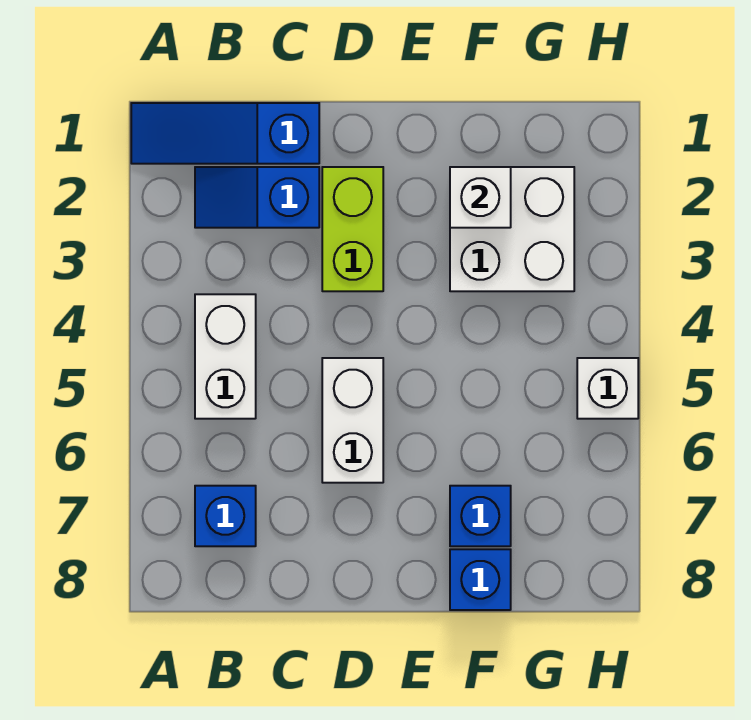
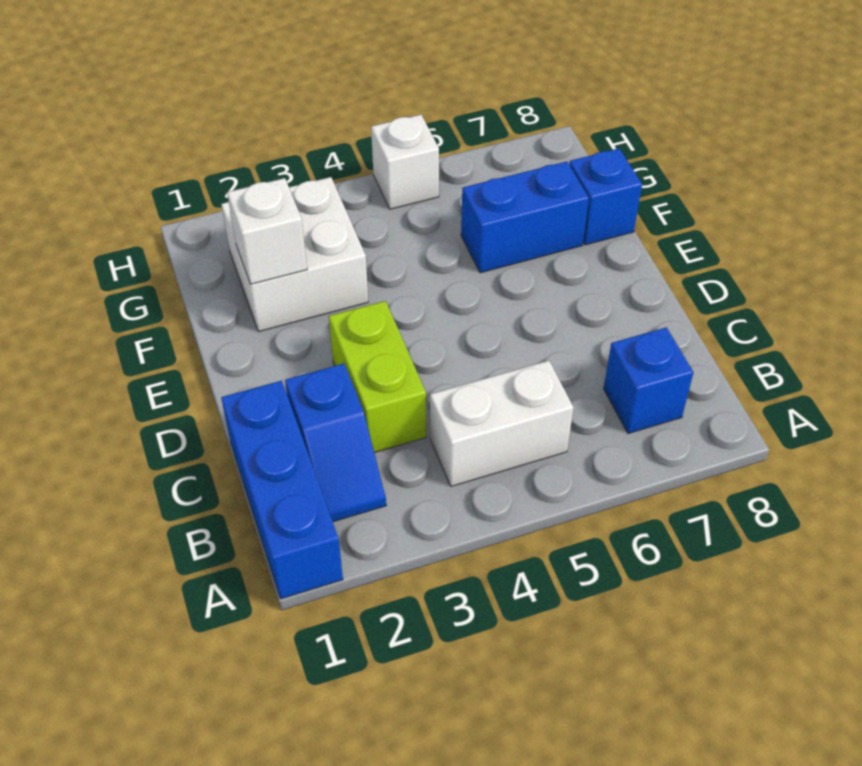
blue slope A1:C1 level 1 top C -> blue brick A1:C1 level 1
lime brick D2:D3 level 1 -> lime brick C3:D3 level 1
white brick D5:D6 level 1 -> none
blue brick F7 level 1 -> blue brick F6:F7 level 1

